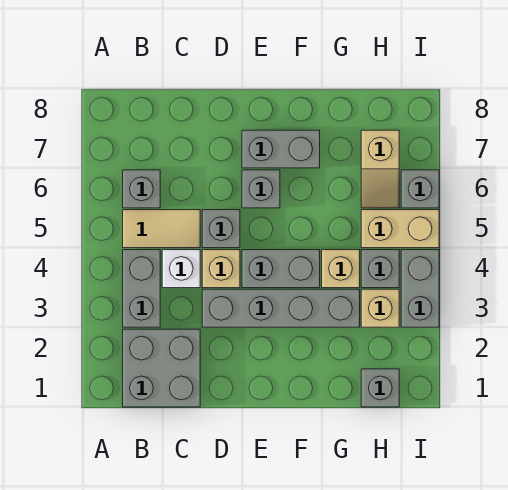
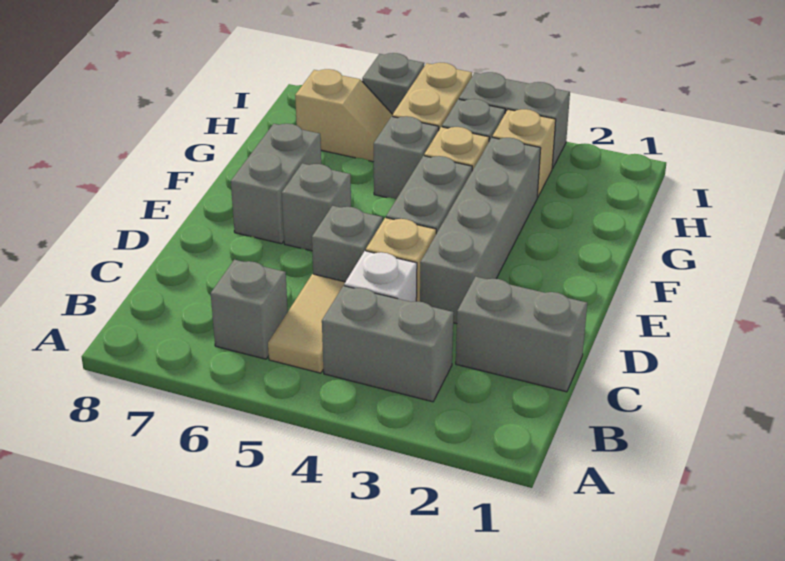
grey brick B1:C2 level 1 -> grey brick C1:C2 level 1
grey brick H1 level 1 -> grey brick G5 level 1

